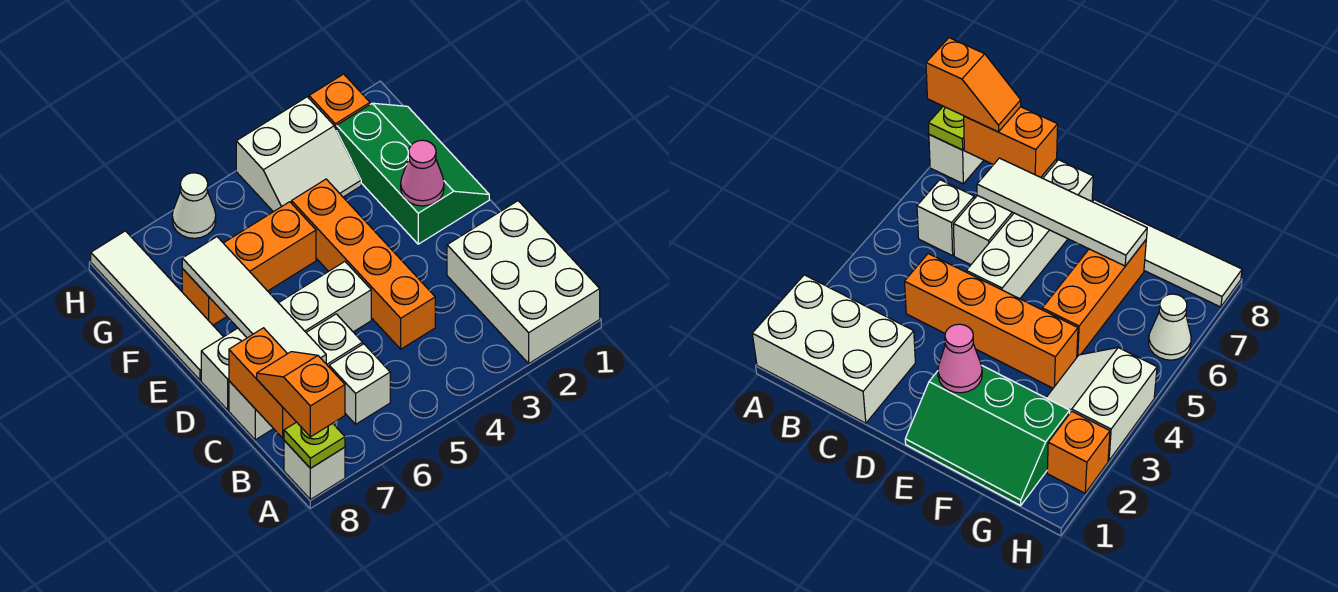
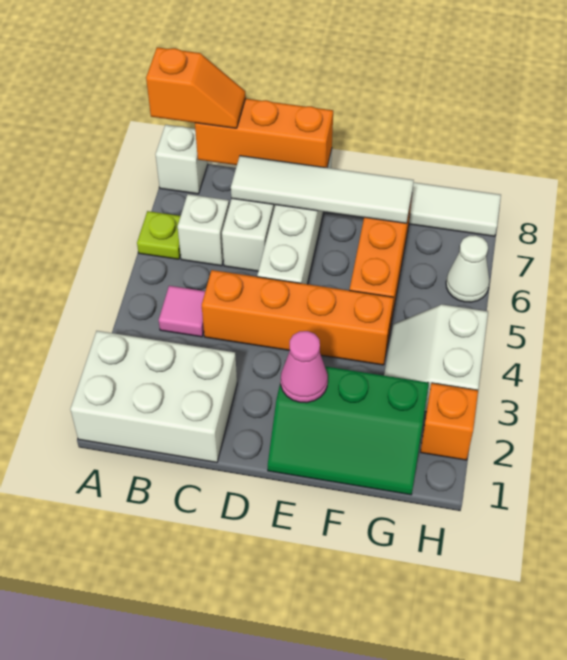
lime plate A8 level 2 -> lime plate A6 level 1
none -> pink tile B4 level 1
orange brick B8:C8 level 2 -> orange brick B8:D8 level 2

